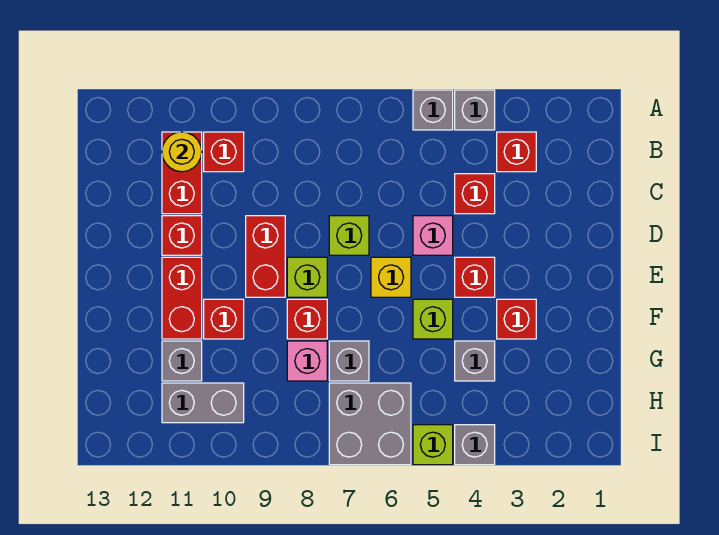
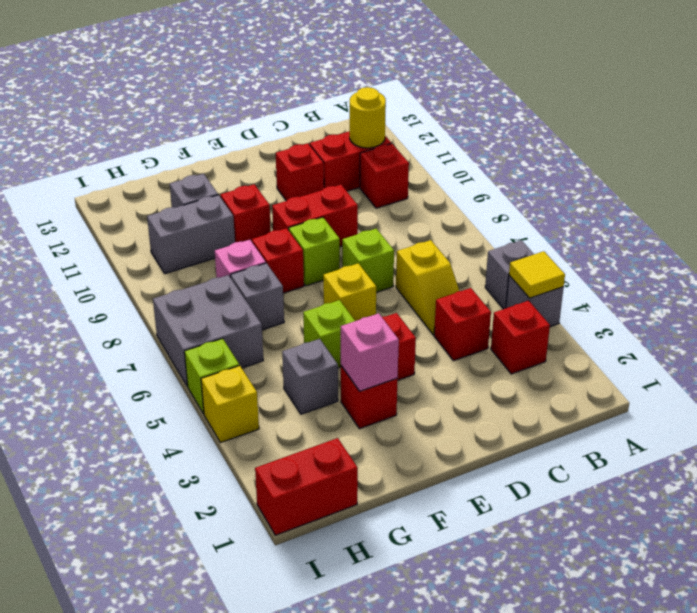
none -> yellow tile A4 level 2
none -> yellow slope C5:C6 level 1 top 6
pink brick D5 level 1 -> pink brick F3 level 2
red brick E11:F11 level 1 -> red brick H1:I1 level 1
grey brick H10:H11 level 1 -> grey brick G10:H10 level 1
grey brick I4 level 1 -> yellow brick I4 level 1

